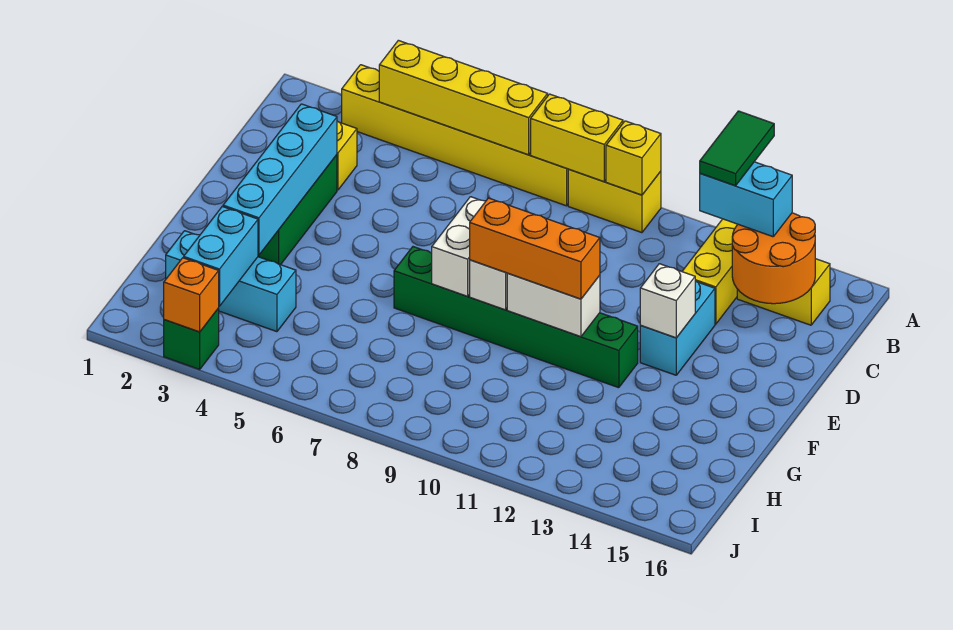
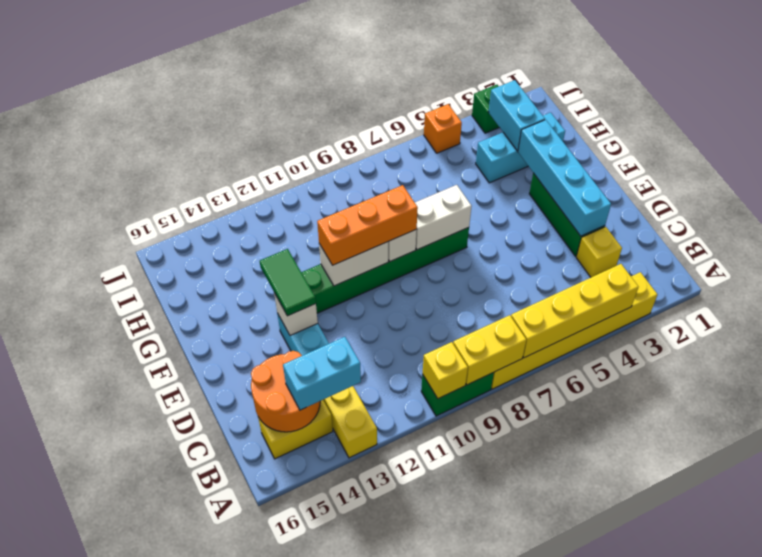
yellow brick A9:A10 level 1 -> green brick A9:A10 level 1
green tile A13:B13 level 4 -> green tile E13:F13 level 3
white brick E8:F8 level 2 -> white brick F7:F8 level 2
orange brick J3 level 2 -> orange brick J5 level 1

